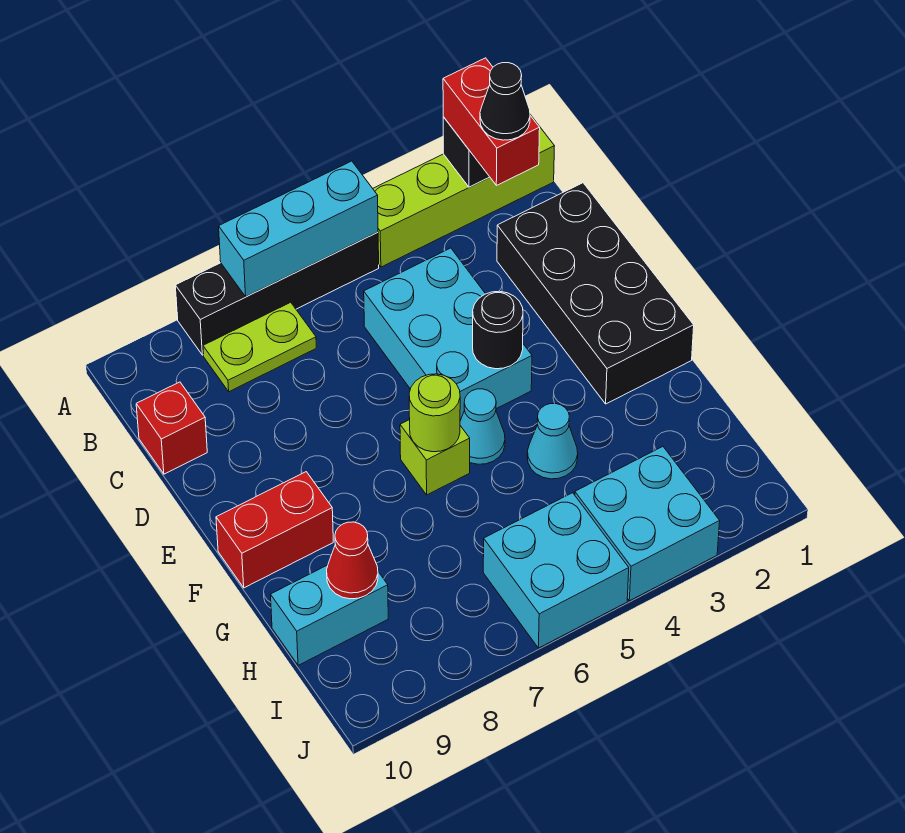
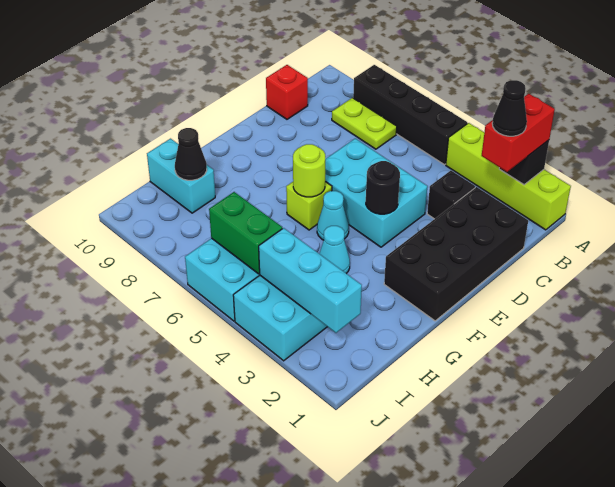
cyan brick A5:A7 level 2 -> cyan brick I2:I4 level 2
none -> black brick C3 level 1
cyan brick C4:E5 level 1 -> cyan brick D4:E6 level 1
red brick F9:F10 level 1 -> none
red cone H9 level 2 -> black cone H9 level 2
none -> green brick I5:I6 level 2

